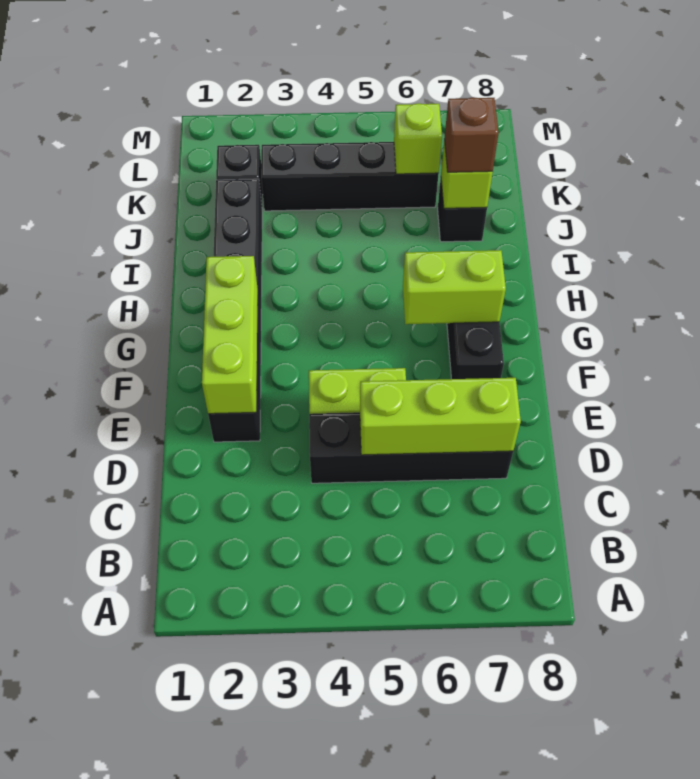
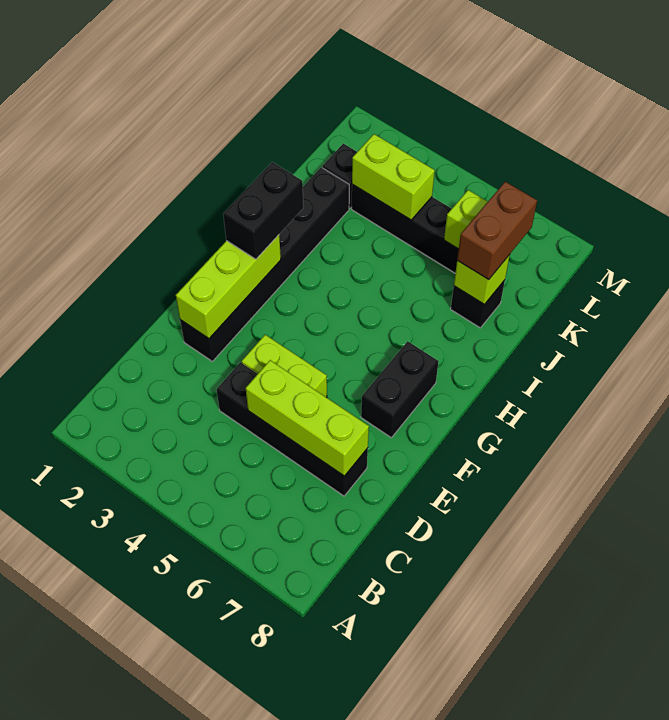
none -> black brick G2:H2 level 3
lime brick G6:G7 level 2 -> lime brick K3:K4 level 2
brown brick J7 level 3 -> brown brick J7:K7 level 3

